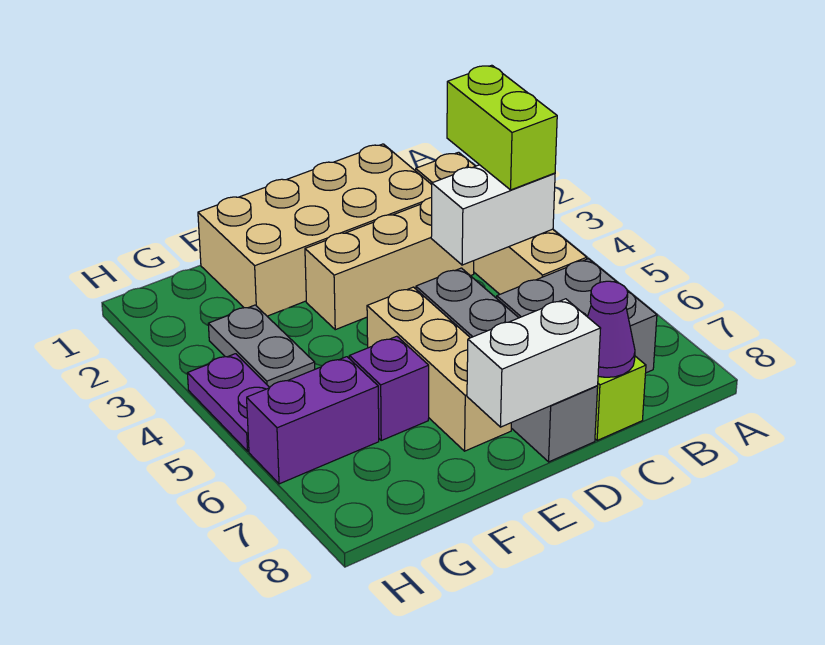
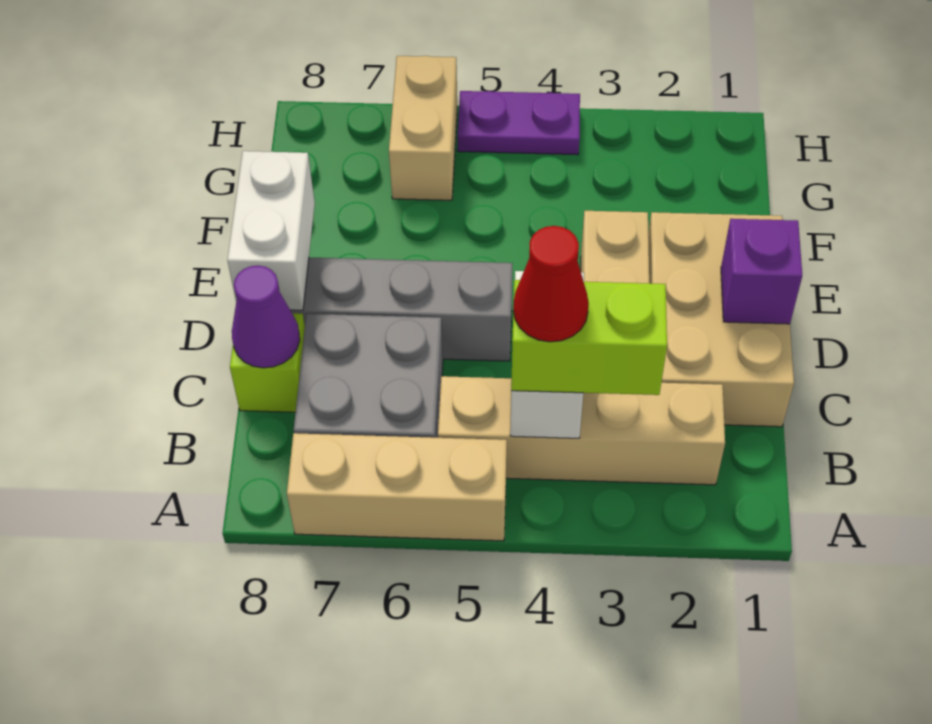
none -> red cone B4 level 4
tan brick C1:F2 level 1 -> tan brick C1:E2 level 1
tan brick E5:E7 level 1 -> tan brick A5:A7 level 1
purple brick F6 level 1 -> purple brick D1 level 2
grey plate G3:G4 level 1 -> none
purple brick G6:H6 level 1 -> tan brick G6:H6 level 1

